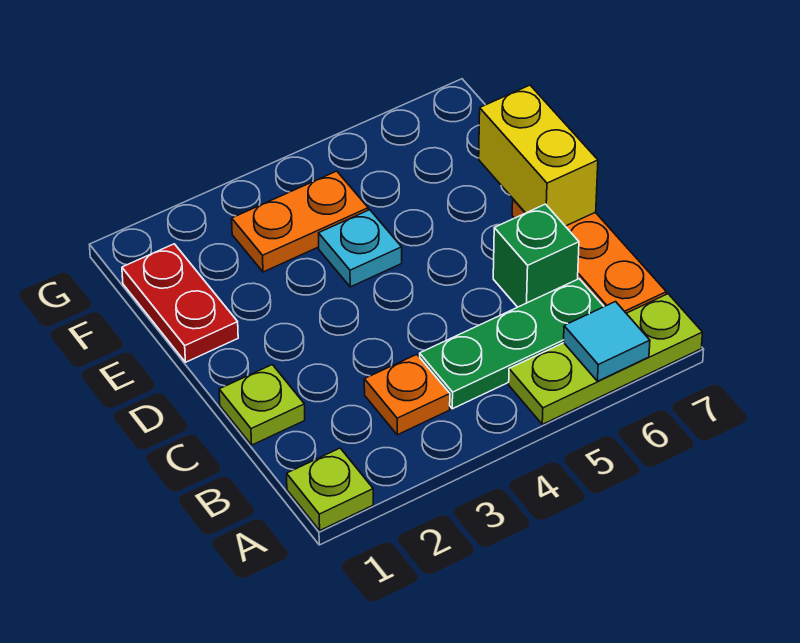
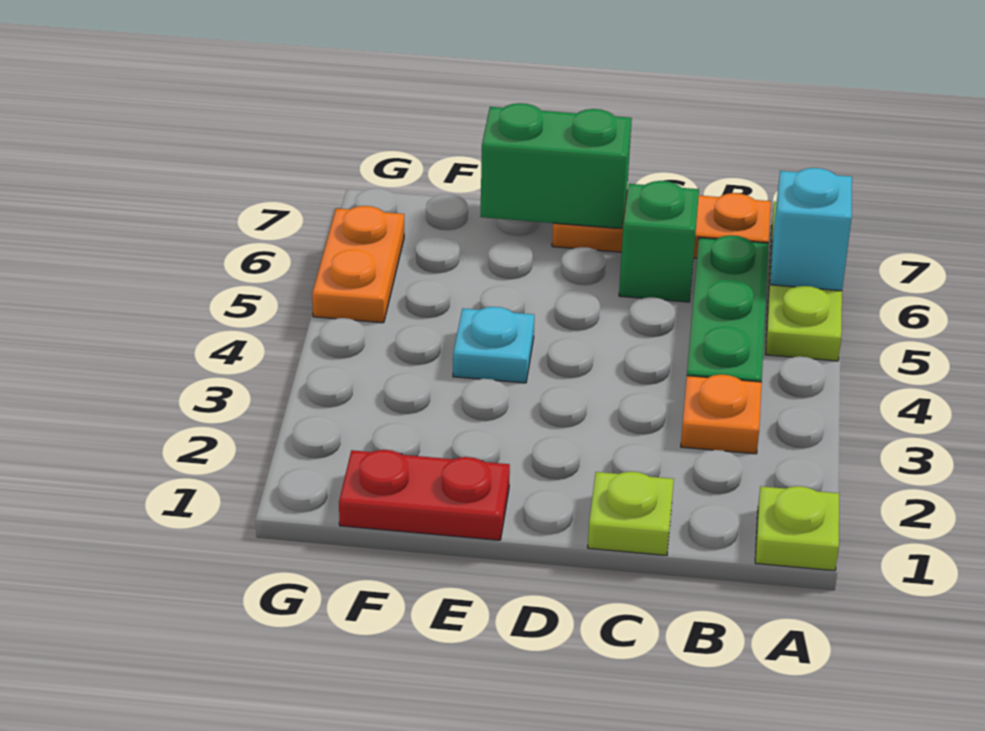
cyan tile A6 level 2 -> cyan brick A6 level 2
yellow brick D7:E7 level 2 -> green brick D7:E7 level 2
orange plate F3:F4 level 1 -> orange plate G5:G6 level 1

